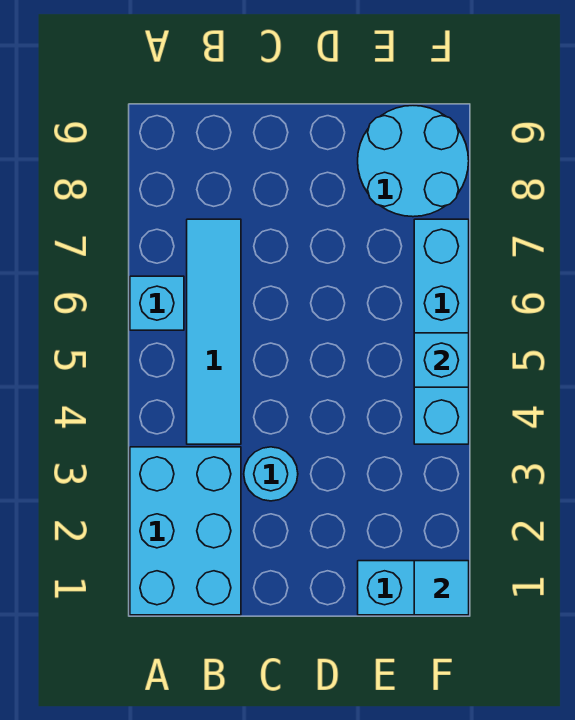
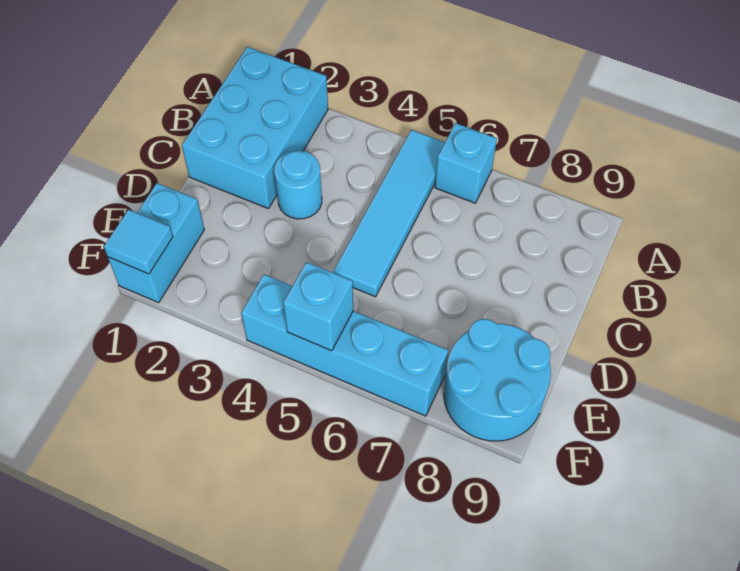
cyan brick A1:B3 level 1 -> cyan brick A1:C2 level 1
cyan tile B4:B7 level 1 -> cyan tile A5:D5 level 1

